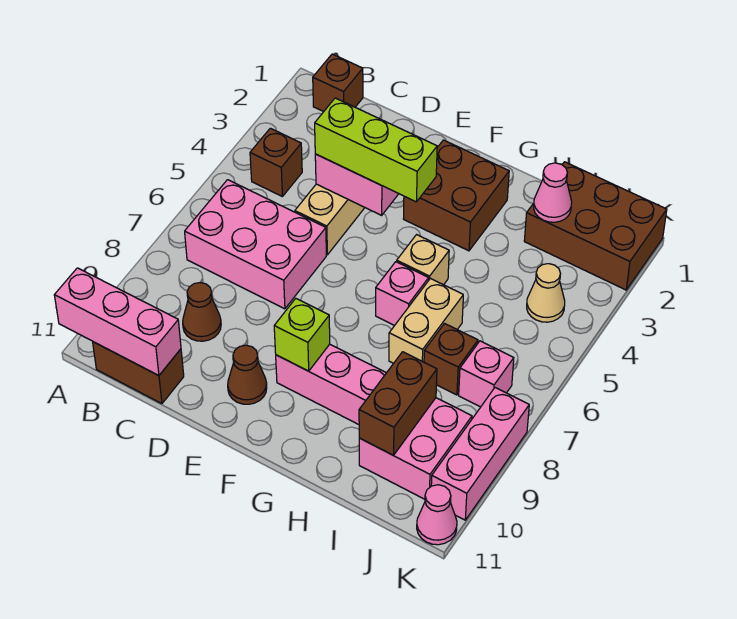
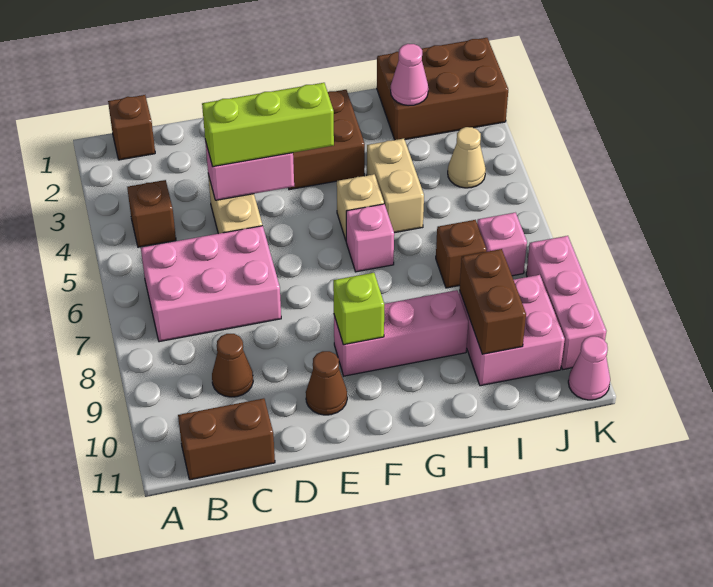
pink brick A11:C11 level 2 -> none
tan brick H6:H7 level 1 -> tan brick H4:H5 level 1

